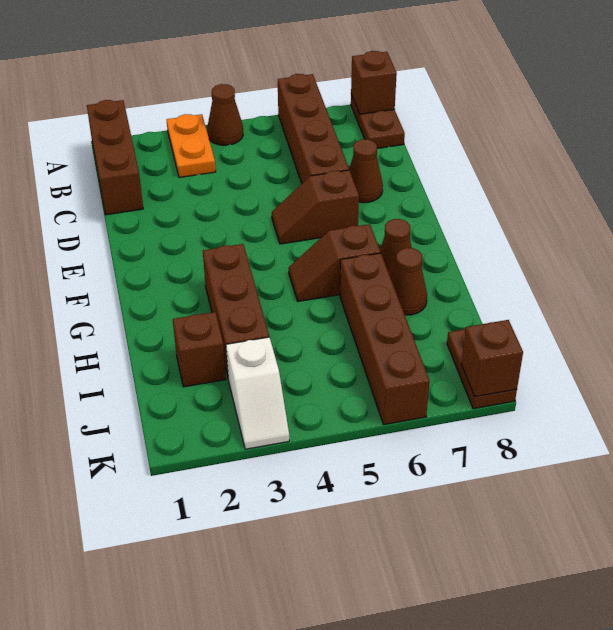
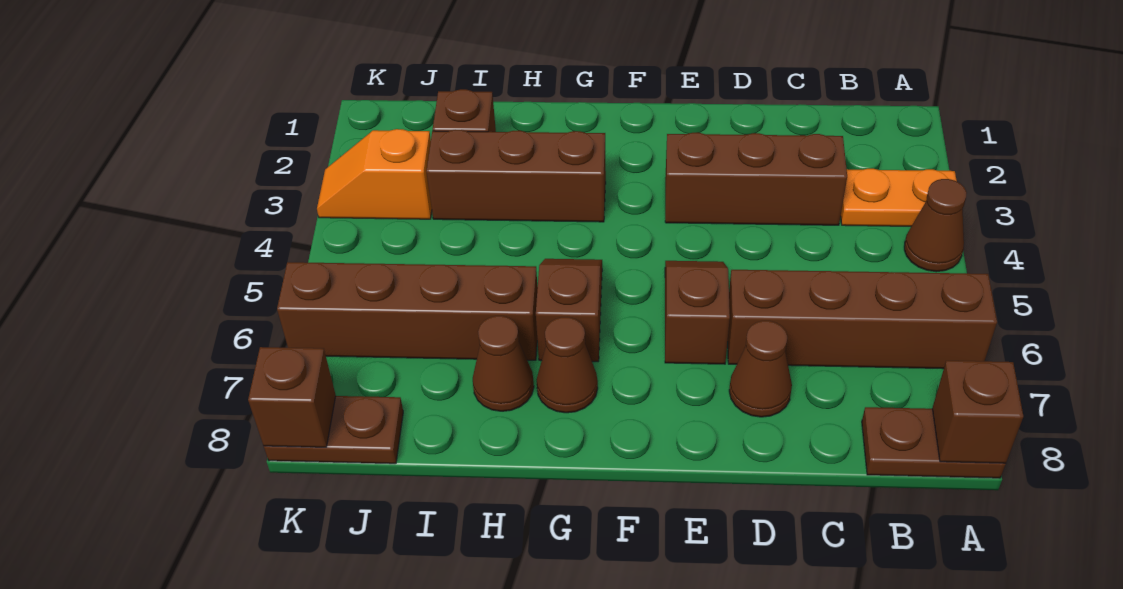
brown brick A1:C1 level 1 -> brown brick C3:E3 level 1
white slope J3:K3 level 1 top J -> orange slope J3:K3 level 1 top J

